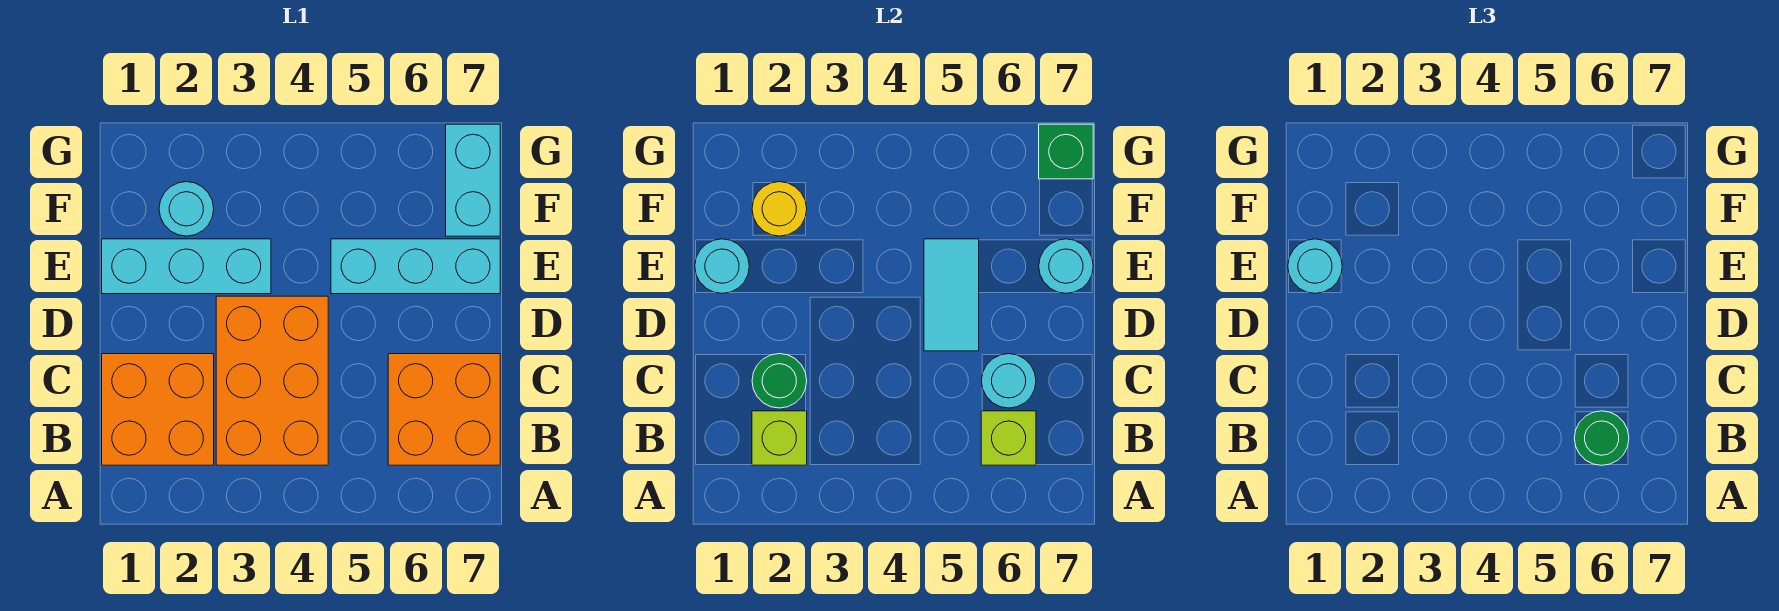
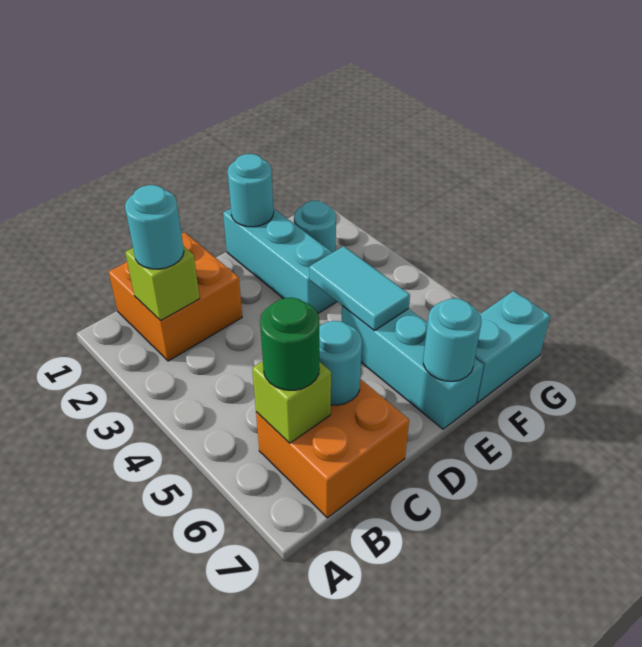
orange brick B3:D4 level 1 -> none
green round brick C2 level 2 -> none
cyan tile D5:E5 level 2 -> cyan tile E4:E5 level 2
cyan round brick E1 level 3 -> cyan round brick B2 level 3
yellow round brick F2 level 2 -> none
green brick G7 level 2 -> none

